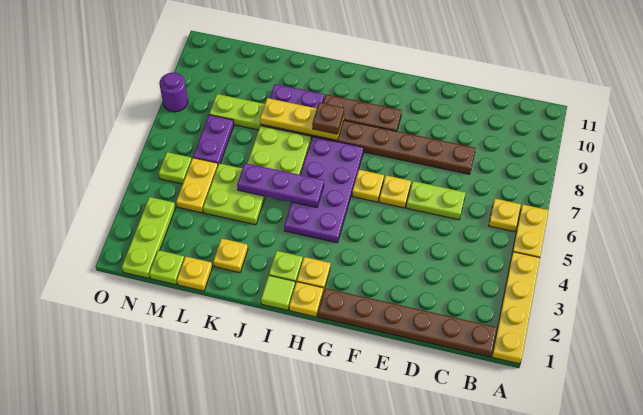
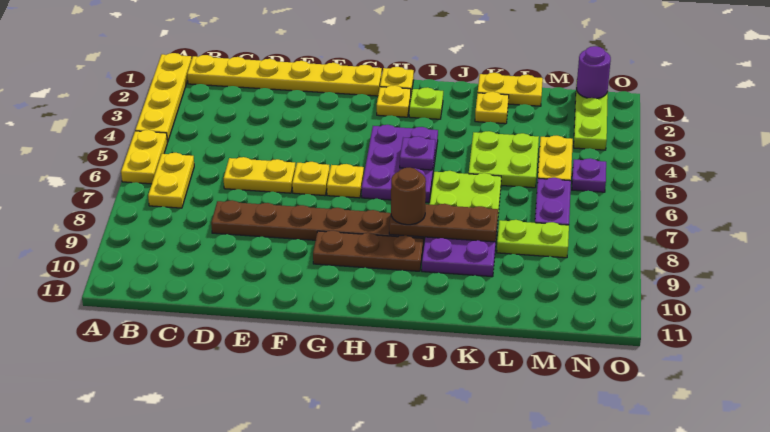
brown plate B1:G1 level 1 -> yellow plate B1:G1 level 1
yellow plate B6 level 1 -> yellow plate B6:B7 level 1
lime plate D6:E6 level 1 -> yellow plate D6:E6 level 1
purple plate H4:I7 level 1 -> purple plate H4:I6 level 1
lime tile I1 level 1 -> none
purple plate I5:K5 level 2 -> purple plate I5 level 2
yellow plate I8:K8 level 2 -> brown plate I8:K8 level 2
brown plate I8 level 3 -> brown round brick I8 level 3
yellow plate L1 level 1 -> yellow plate K1:L1 level 1
lime plate M1 level 1 -> none
lime plate N5 level 1 -> purple plate N5 level 1
purple round brick O8 level 1 -> purple round brick N1 level 2

